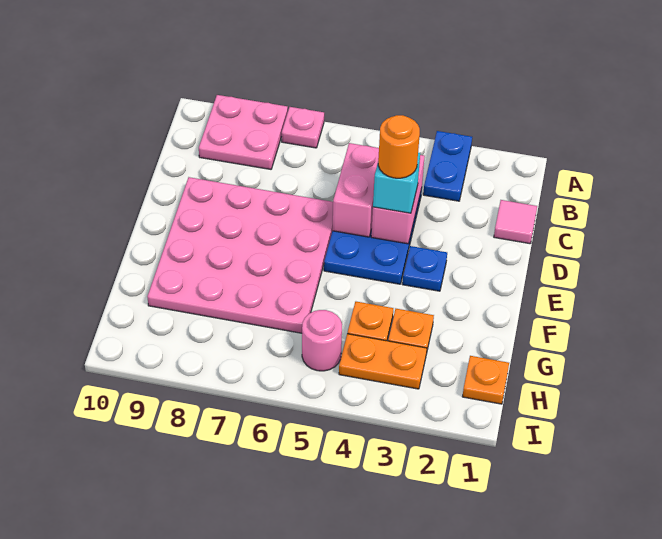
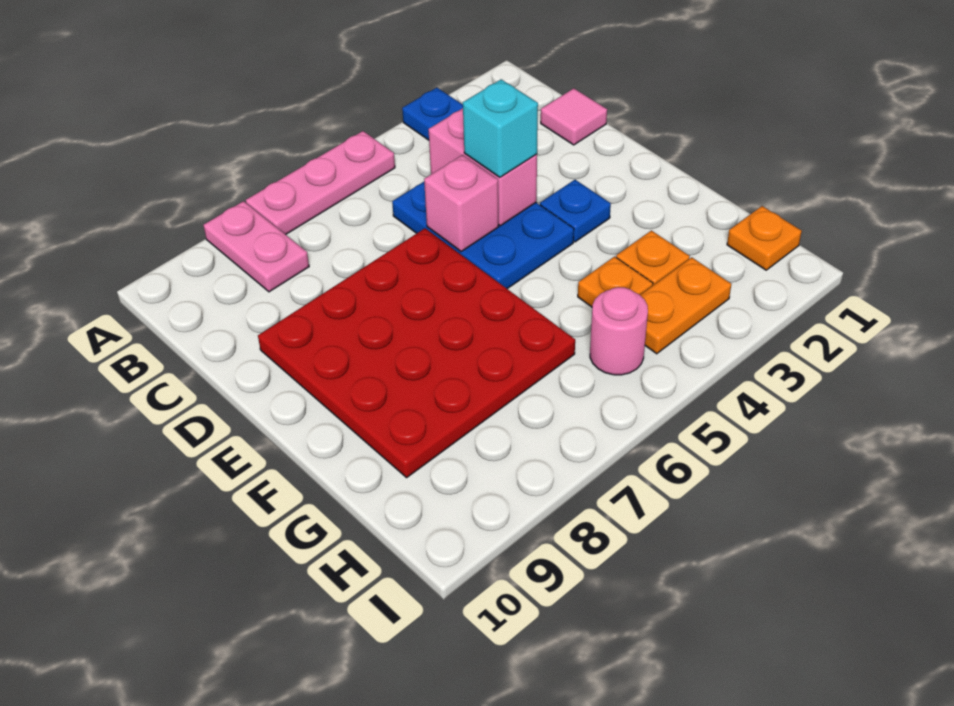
pink plate A7 level 1 -> pink plate A5:A7 level 1
pink plate A8:B9 level 1 -> pink plate A8:B8 level 1
pink brick C5:D5 level 2 -> pink brick D5 level 2
orange round brick D4 level 4 -> none
pink plate D6:G9 level 1 -> red plate D6:G9 level 1

